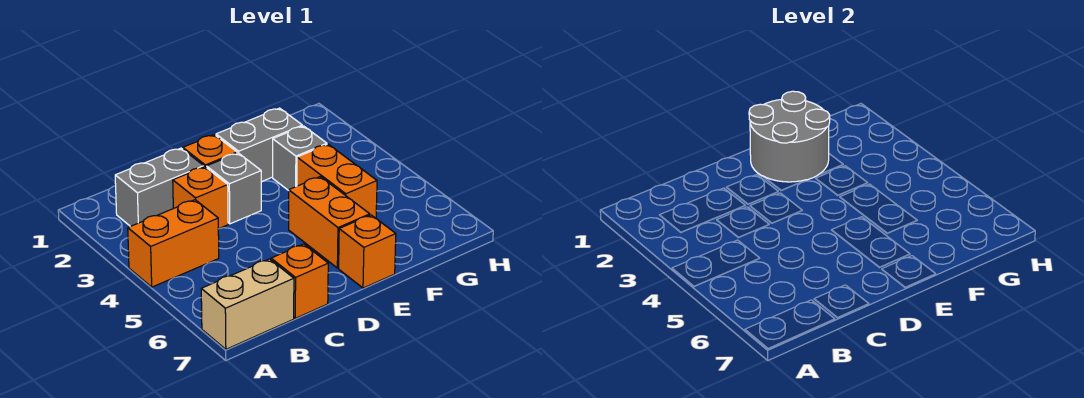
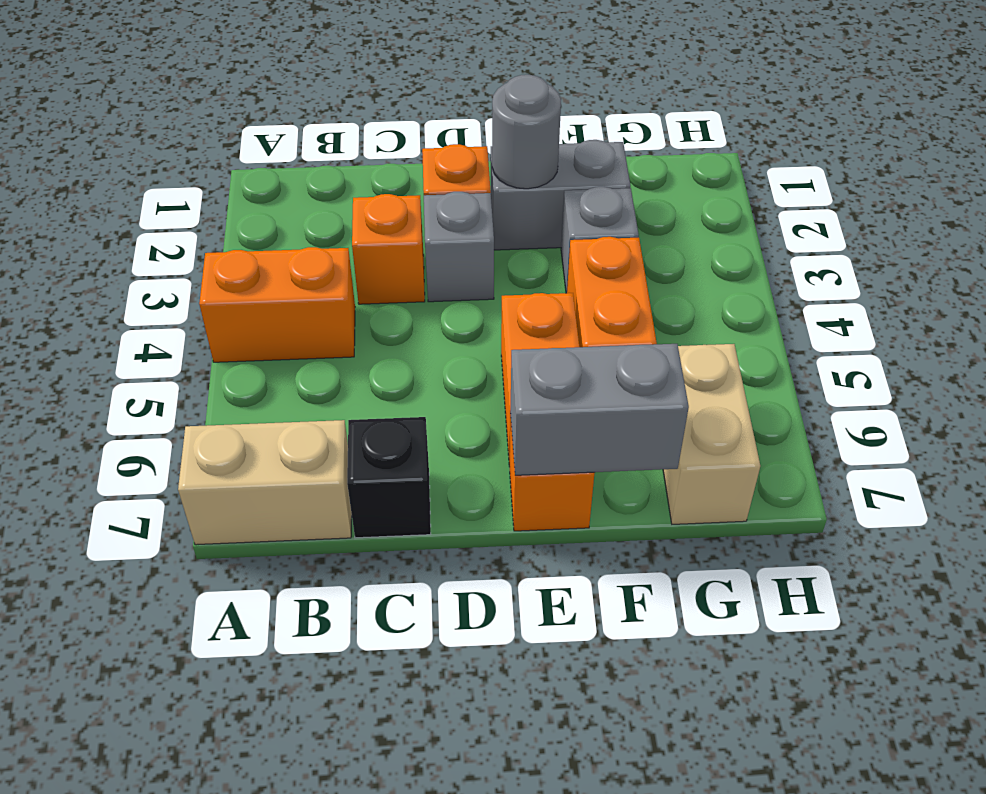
grey brick B2:C2 level 1 -> grey brick E7:F7 level 2
orange brick C7 level 1 -> black brick C7 level 1
grey round brick E1:F2 level 2 -> grey round brick E2 level 2
none -> tan brick G6:G7 level 1

